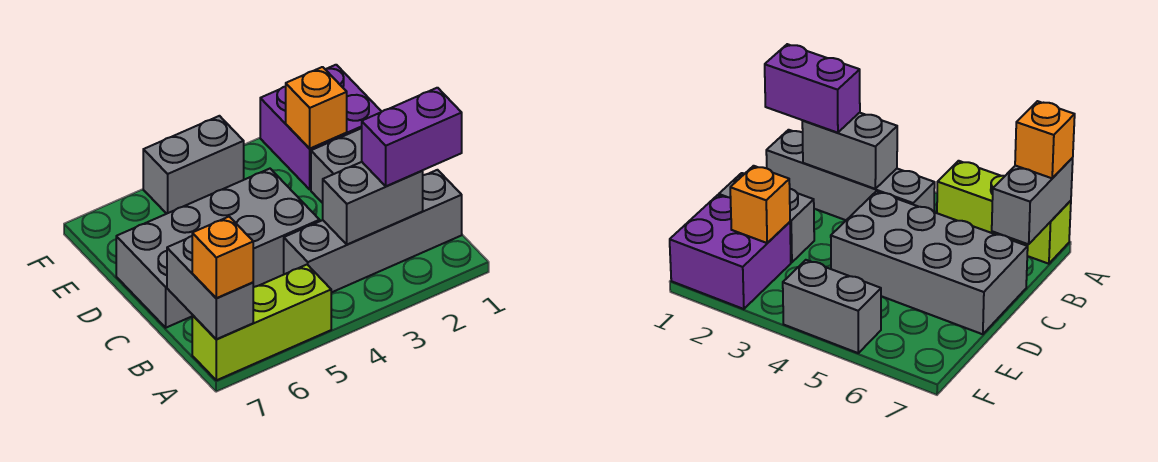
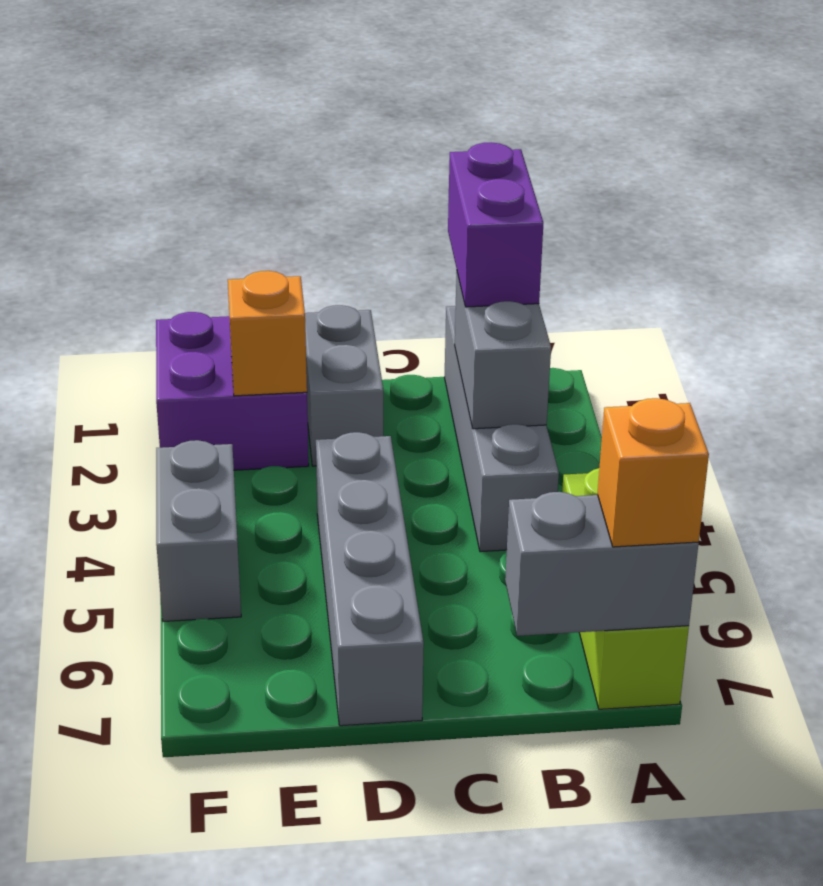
grey brick C4:D7 level 1 -> grey brick D4:D7 level 1

